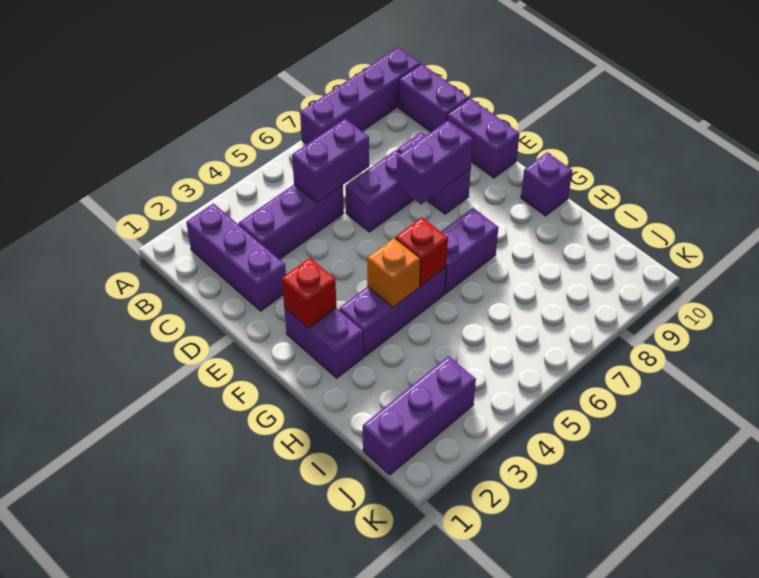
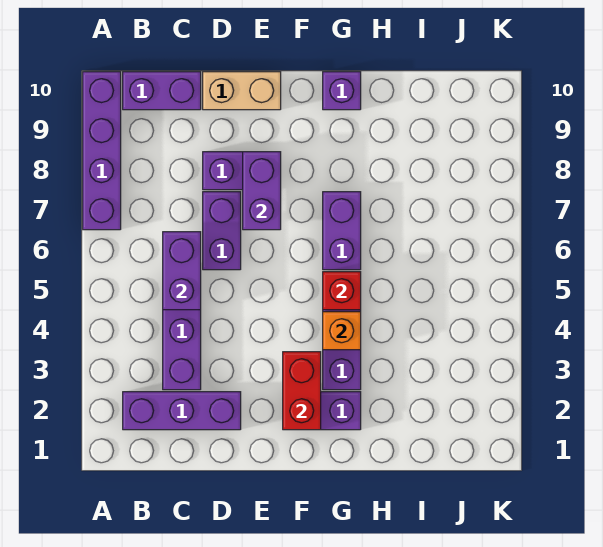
purple brick D10:E10 level 1 -> tan brick D10:E10 level 1
red brick F2 level 2 -> red brick F2:F3 level 2
purple brick J1:J3 level 1 -> none

